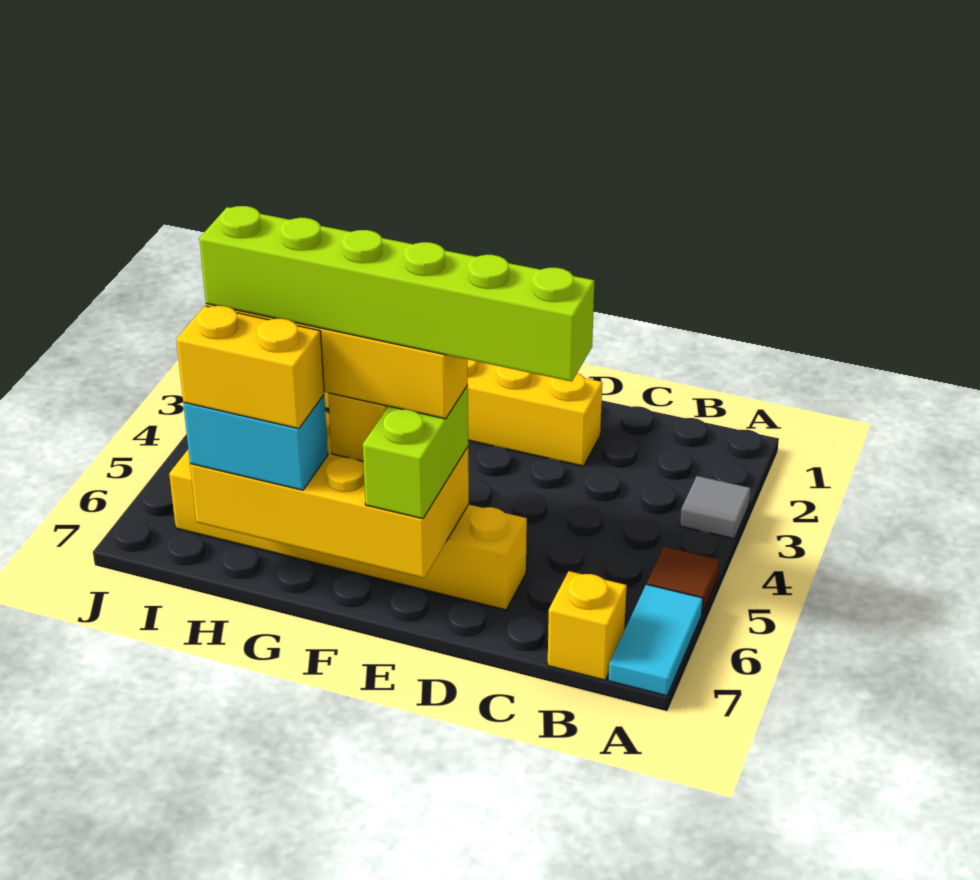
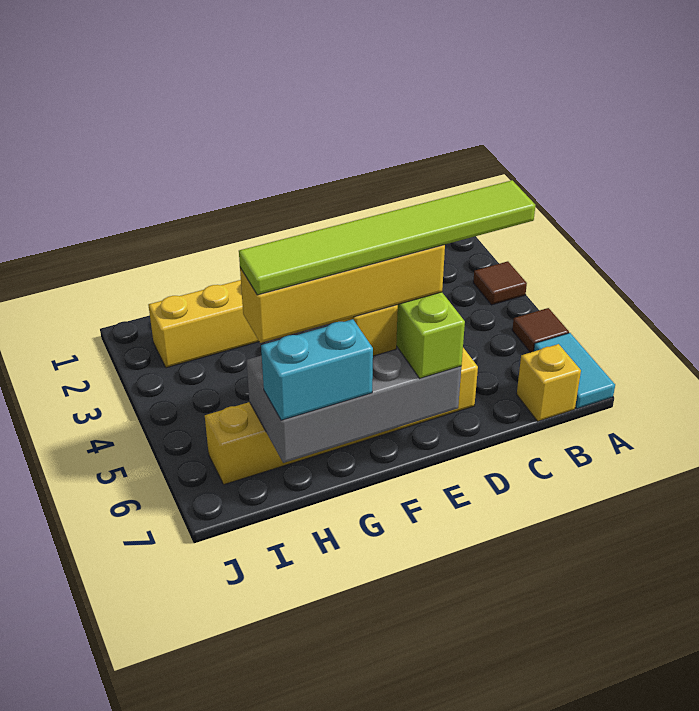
grey tile A3 level 1 -> brown tile A3 level 1
lime brick C6:H6 level 5 -> lime tile C6:H6 level 5
yellow brick E6:H7 level 2 -> grey brick E6:H7 level 2
yellow brick G7:H7 level 4 -> none

